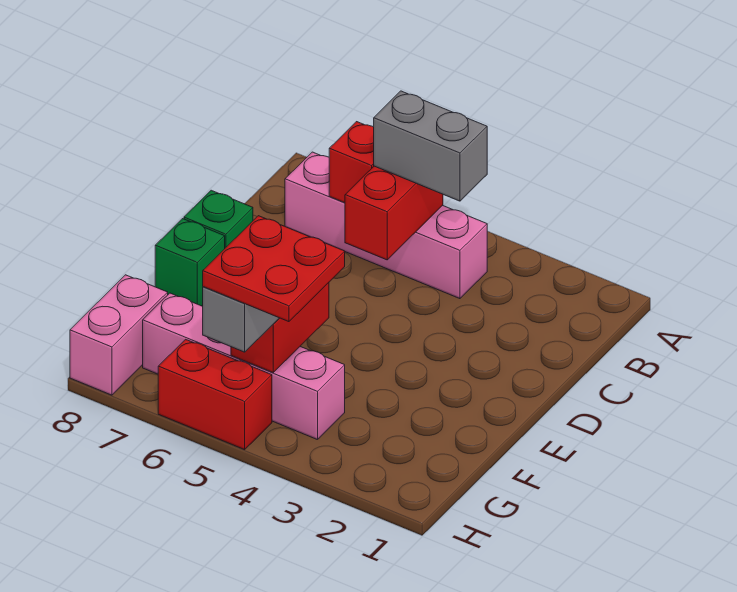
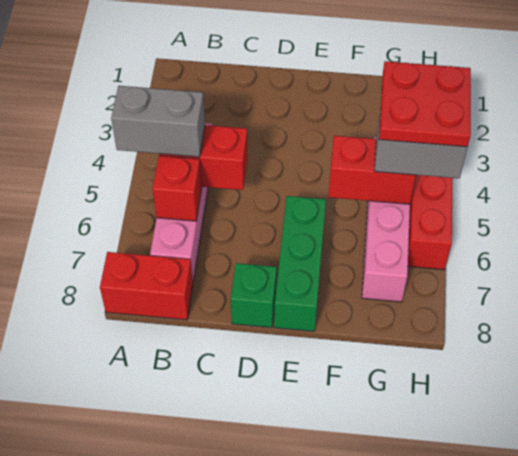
none -> red brick A8:B8 level 1
grey brick B4:B5 level 3 -> grey brick A5:B5 level 3
green brick E8 level 1 -> green brick E6:E8 level 1
pink brick G8:H8 level 1 -> none

